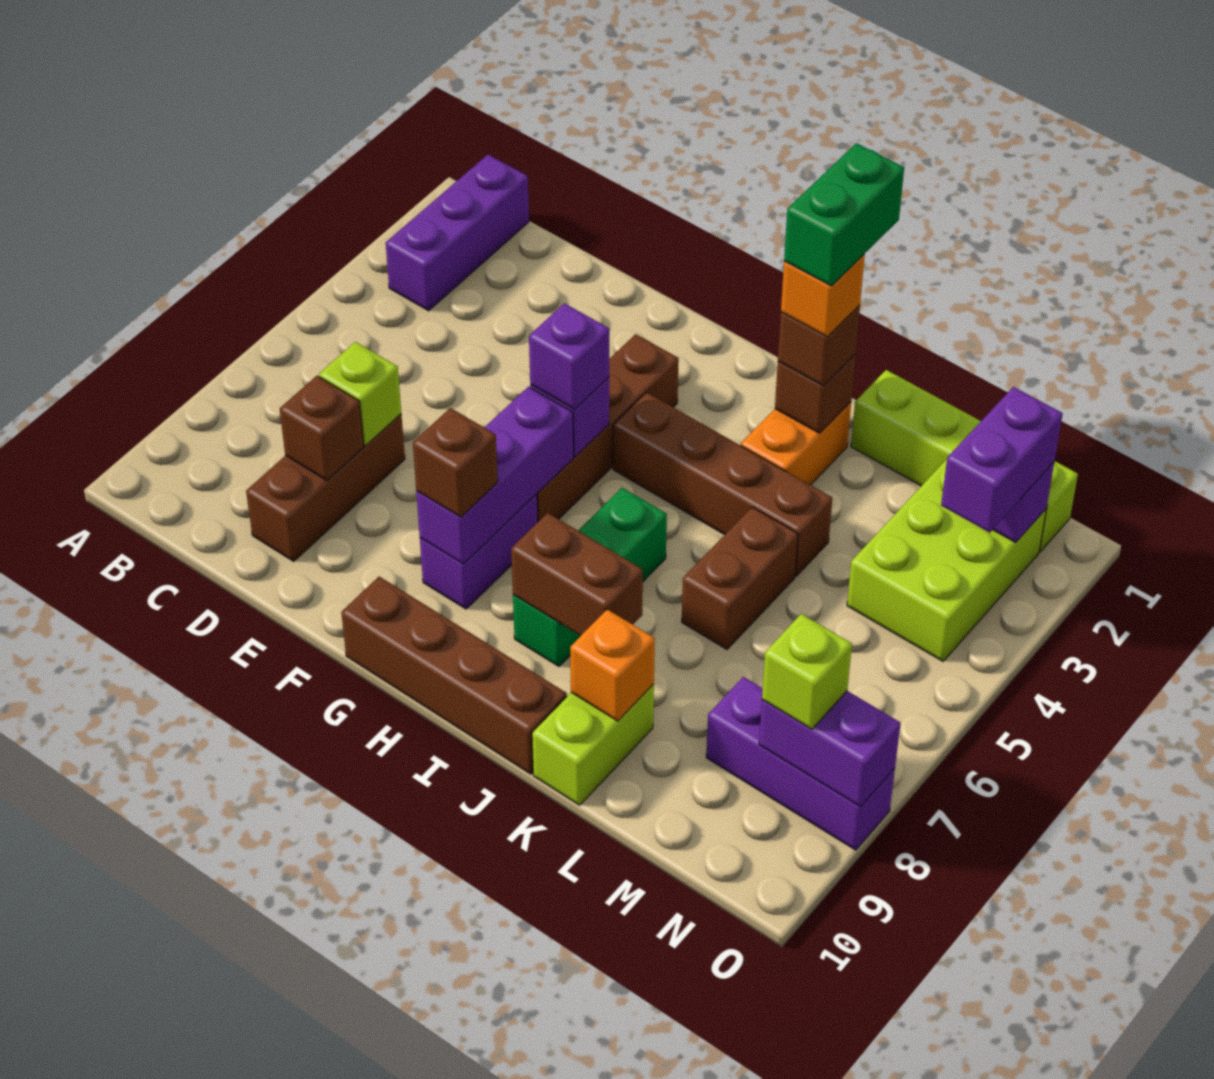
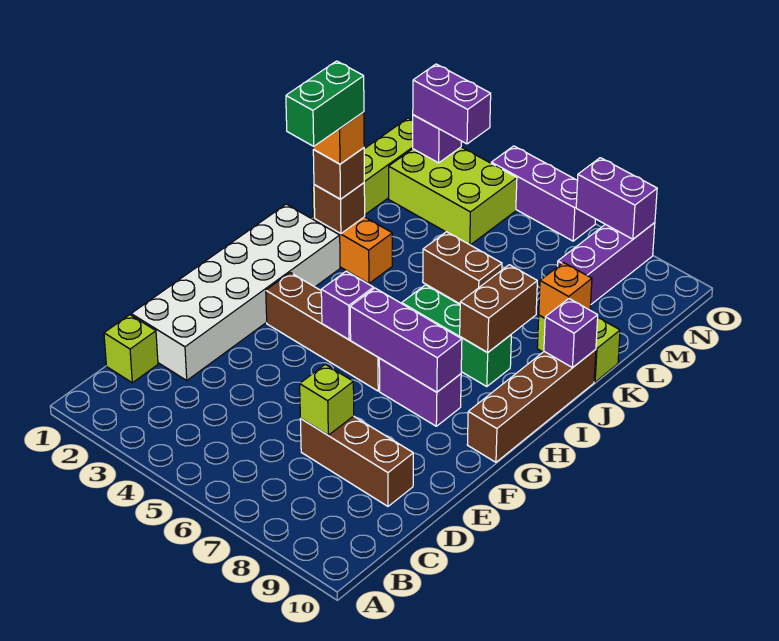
purple brick B1:B3 level 1 -> purple brick O4:O6 level 1
none -> white brick D1:I2 level 1
brown brick D8 level 2 -> none
purple brick G5 level 3 -> purple brick J10 level 2
brown brick G8 level 3 -> none
brown brick H4:K4 level 1 -> none
green brick J1:J2 level 5 -> green brick I2:J2 level 5
purple brick N8:O8 level 2 -> purple brick O7:O8 level 2
lime brick N8 level 3 -> lime brick C1 level 1

